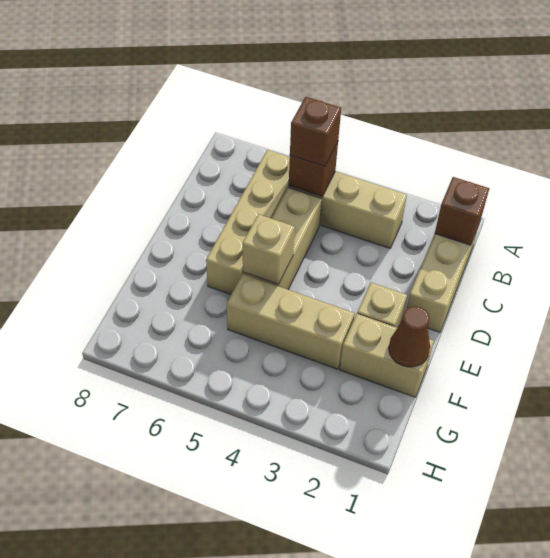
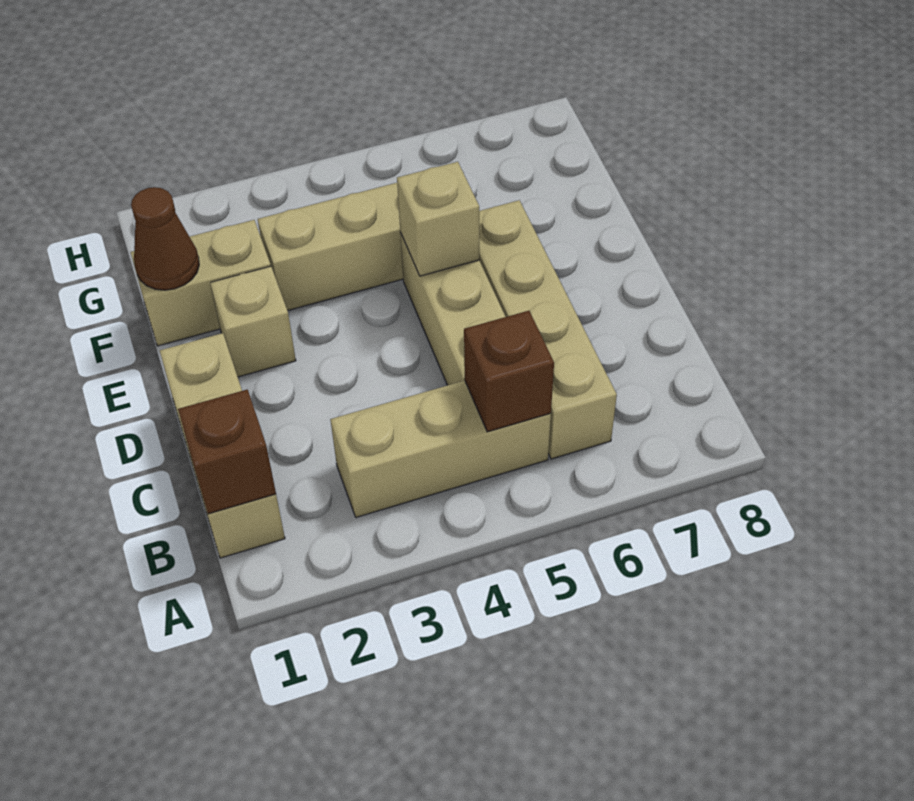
brown brick B5 level 3 -> none

